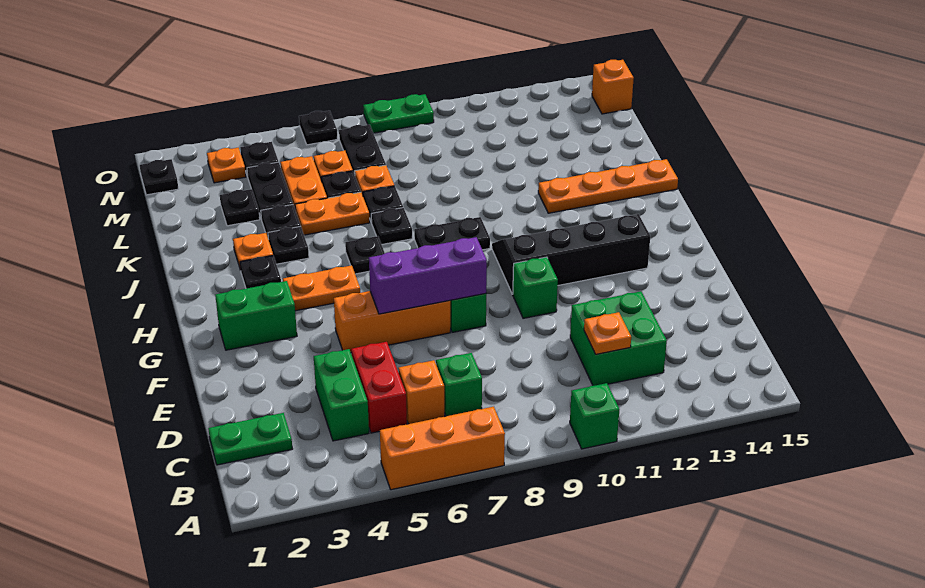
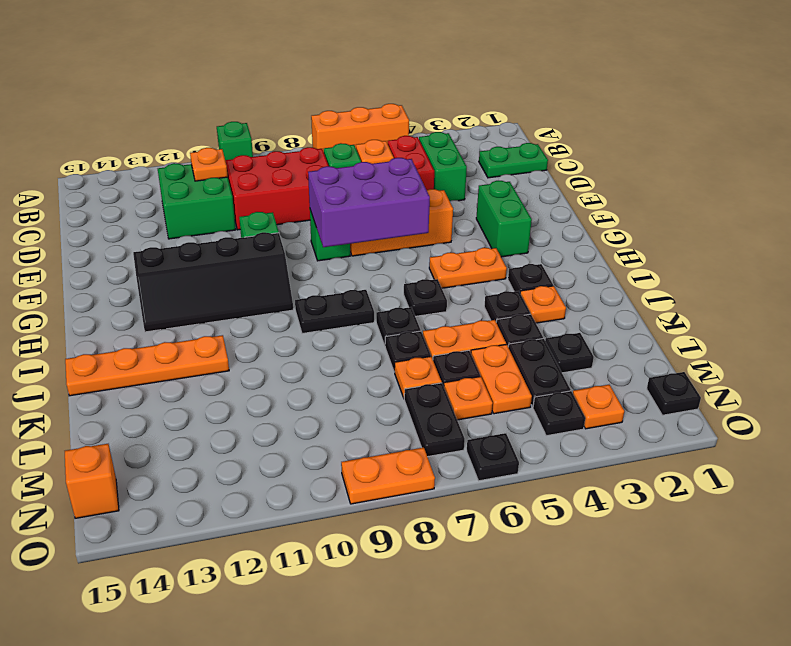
none -> red brick C8:D10 level 1
purple brick F6:F8 level 2 -> purple brick F6:G8 level 2
green brick G2:G3 level 1 -> green brick F3:G3 level 1
green plate O8:O9 level 1 -> orange plate O8:O9 level 1

